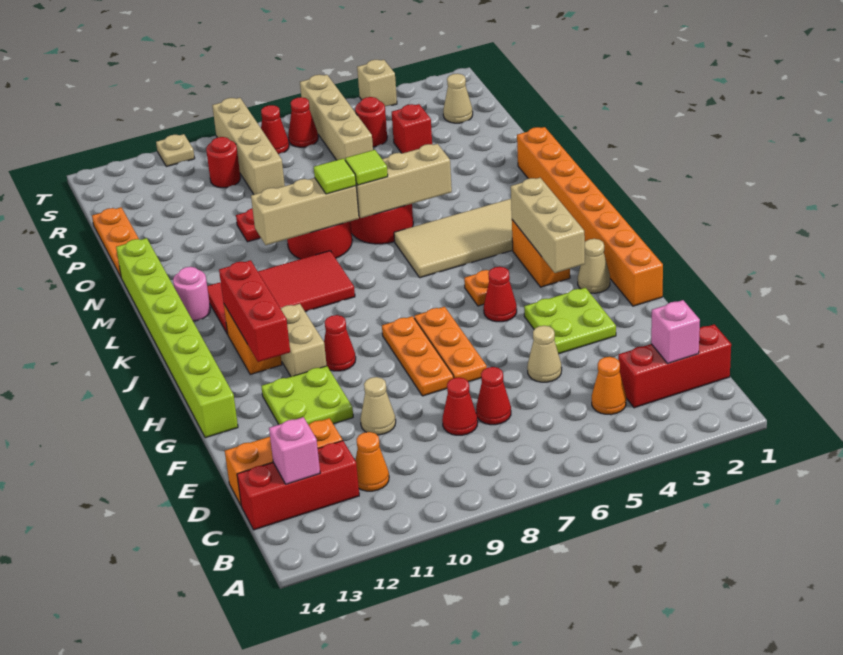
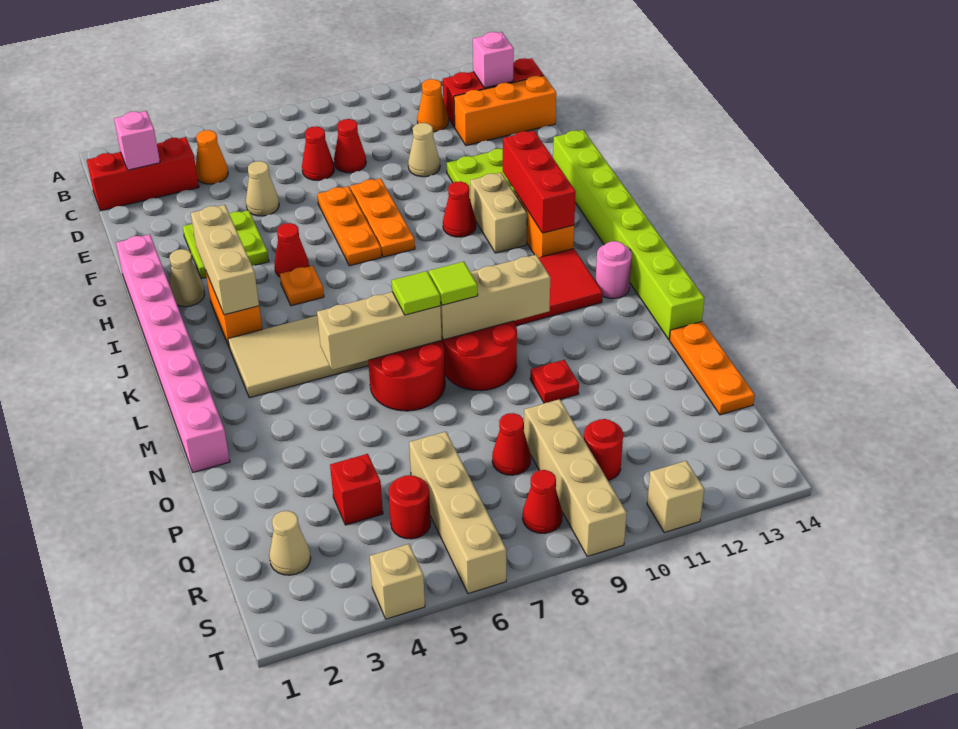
orange brick G1:N1 level 1 -> pink brick G1:N1 level 1
red cone S7 level 1 -> red cone Q8 level 1
tan plate T11 level 1 -> tan brick T11 level 1

